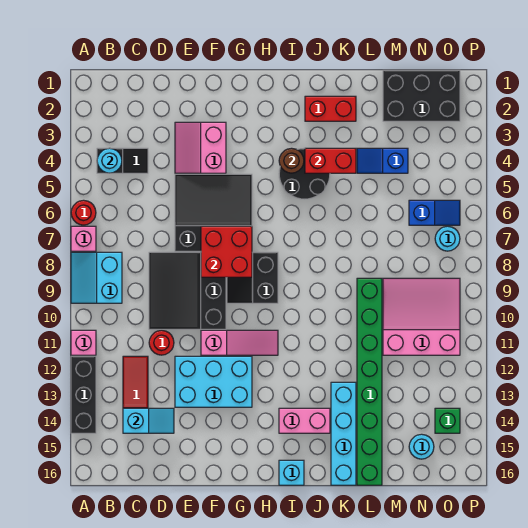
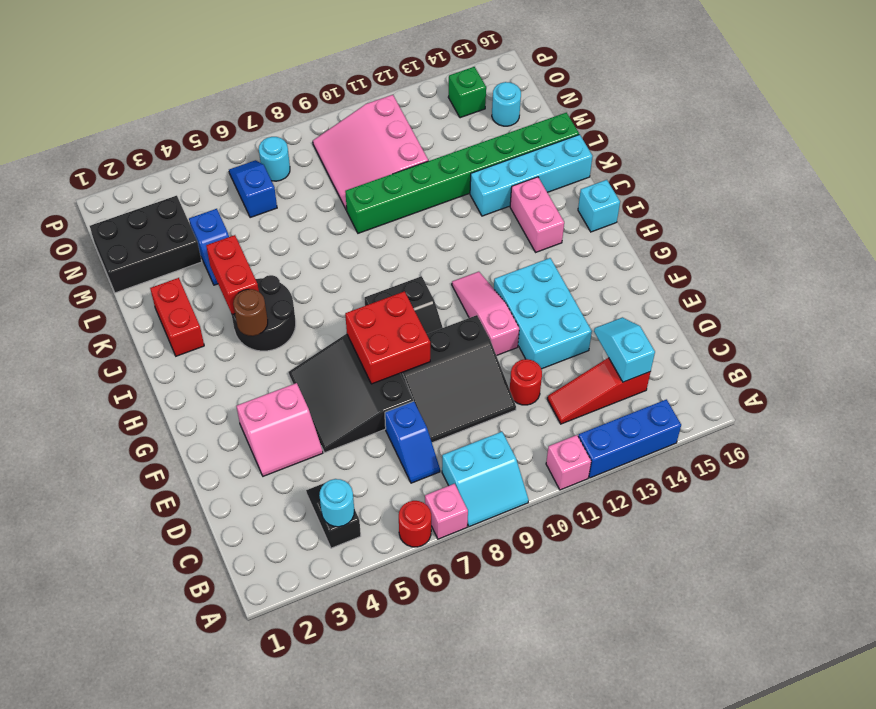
black brick A12:A14 level 1 -> blue brick A12:A14 level 1
none -> blue slope C7:D7 level 1 top D
black brick M1:O2 level 1 -> black brick M1:N3 level 1

